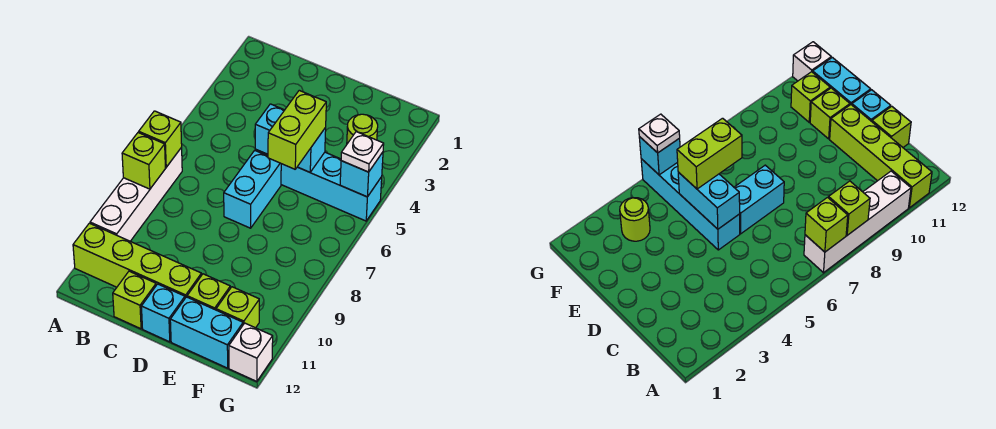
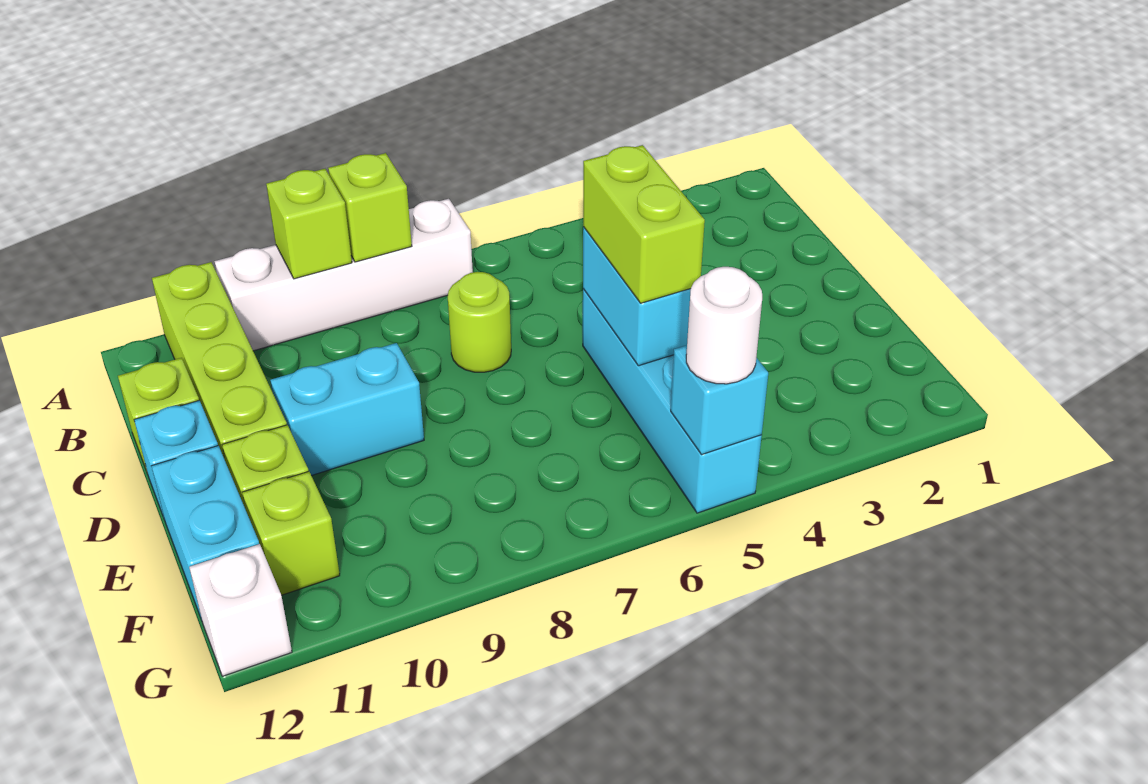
lime brick A7 level 2 -> lime brick A9 level 2
cyan brick D6:D7 level 1 -> cyan brick D9:D10 level 1
lime brick E5:E6 level 3 -> lime brick D5:E5 level 3
lime round brick F3 level 1 -> lime round brick C7 level 1
white plate G5 level 3 -> white round brick G5 level 3

